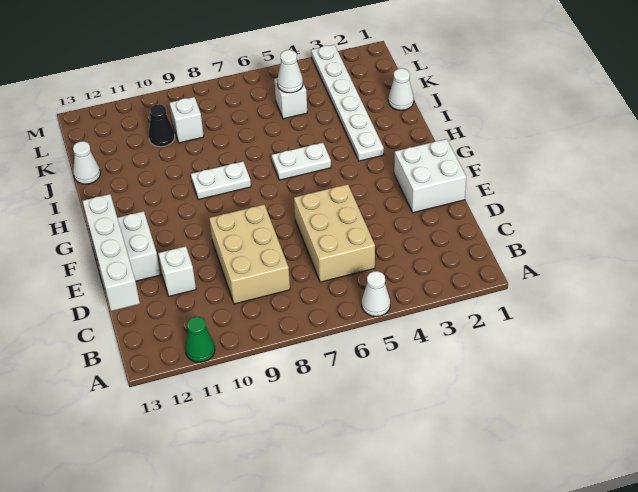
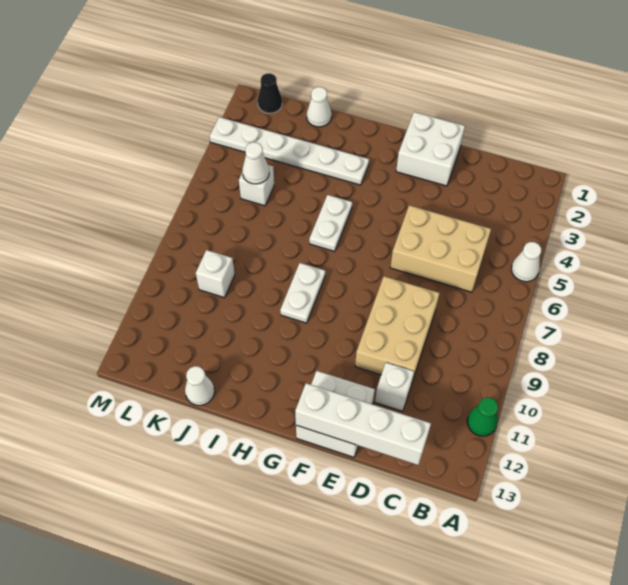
tan brick C8:E9 level 1 -> tan brick D8:E10 level 1
black cone K10 level 1 -> black cone L1 level 1

